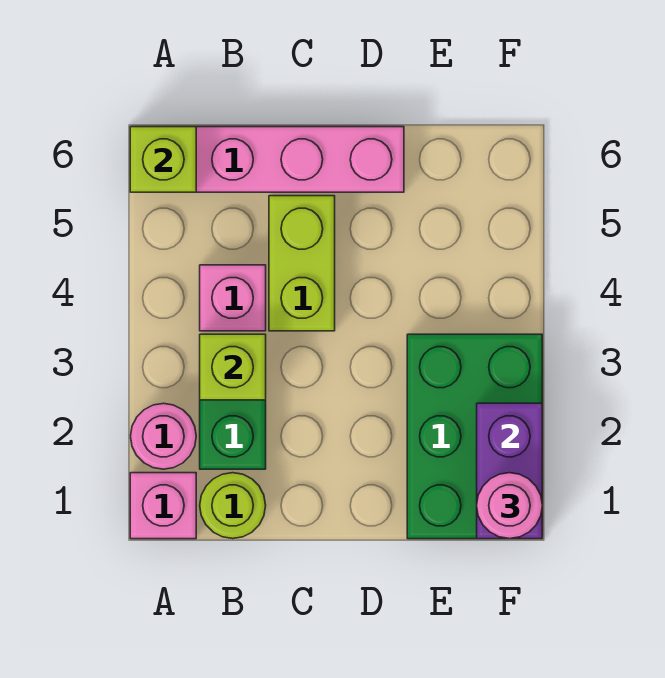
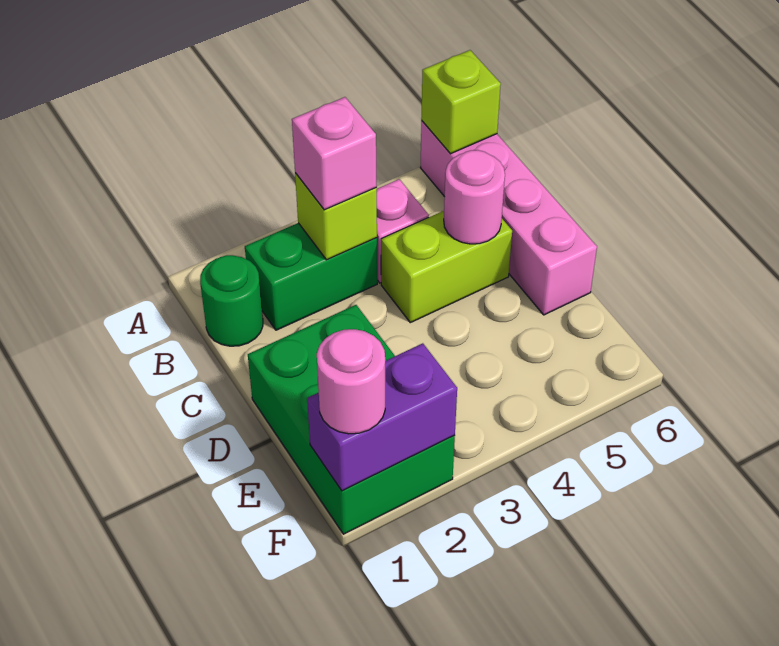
pink brick A1 level 1 -> pink brick B3 level 3
pink round brick A2 level 1 -> pink round brick C5 level 2
lime round brick B1 level 1 -> green round brick B1 level 1
green brick E1:F3 level 1 -> green brick D1:F2 level 1

